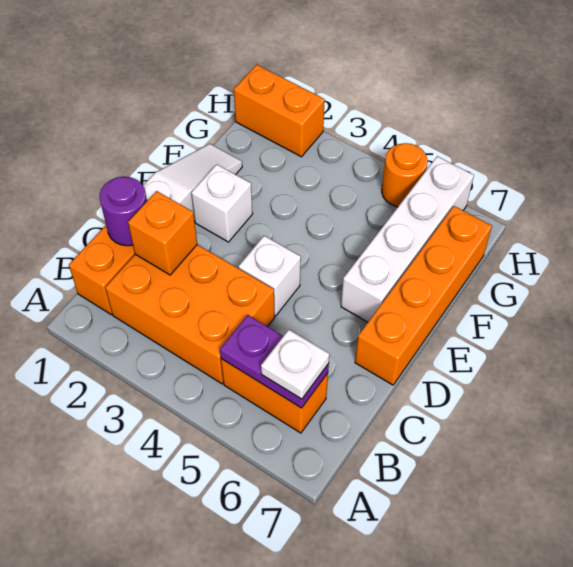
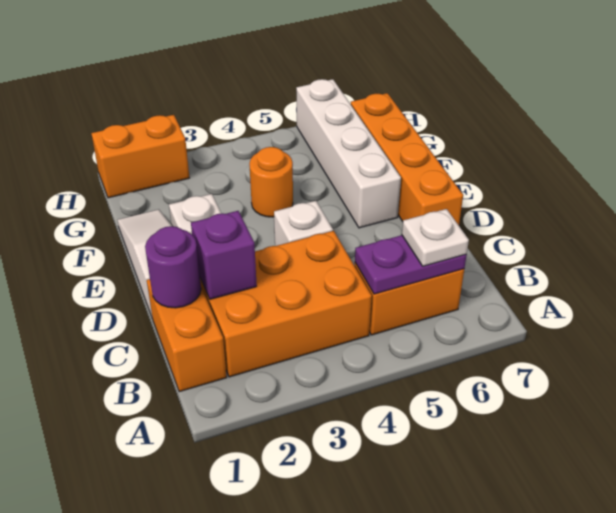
orange brick C2 level 2 -> purple brick C2 level 2
orange round brick H5 level 1 -> orange round brick F4 level 1

